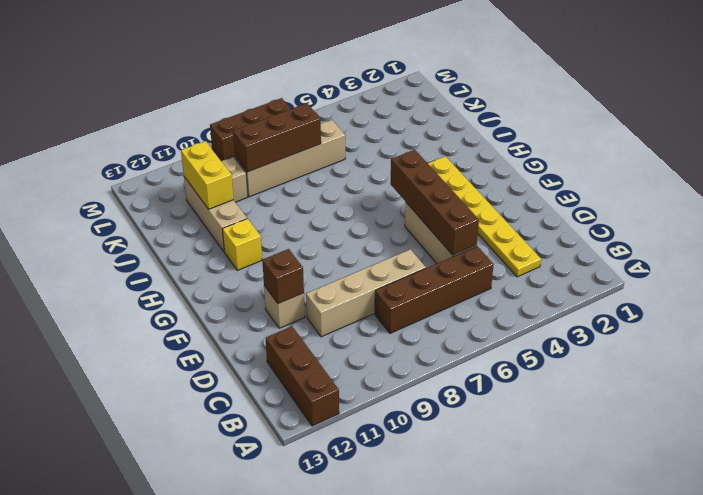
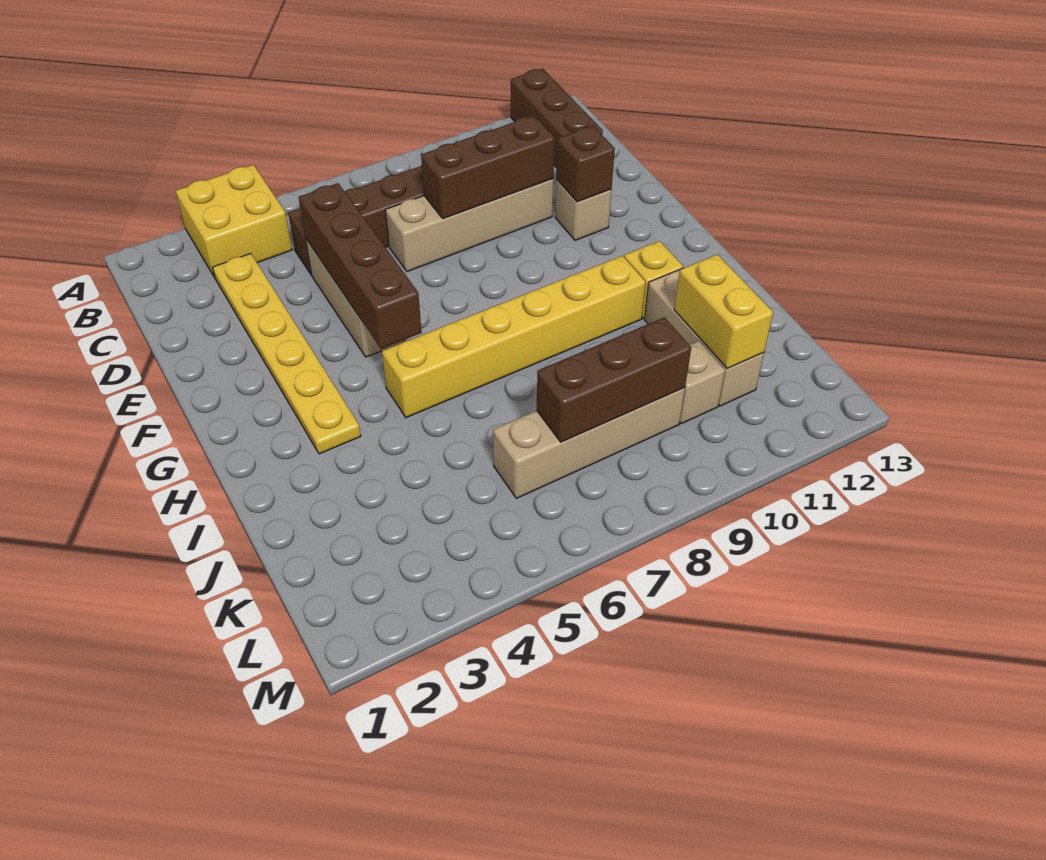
none -> yellow brick A3:B4 level 1
none -> yellow brick H5:H10 level 1
brown brick M7:M9 level 1 -> brown brick D8:D10 level 2

